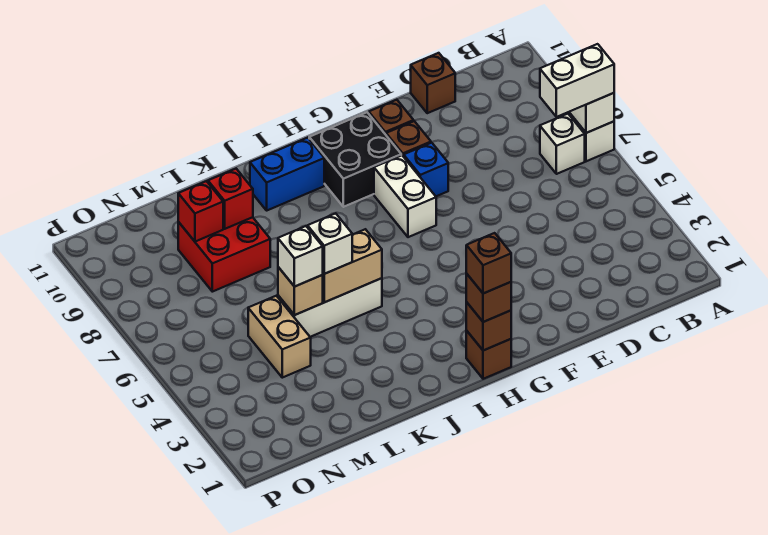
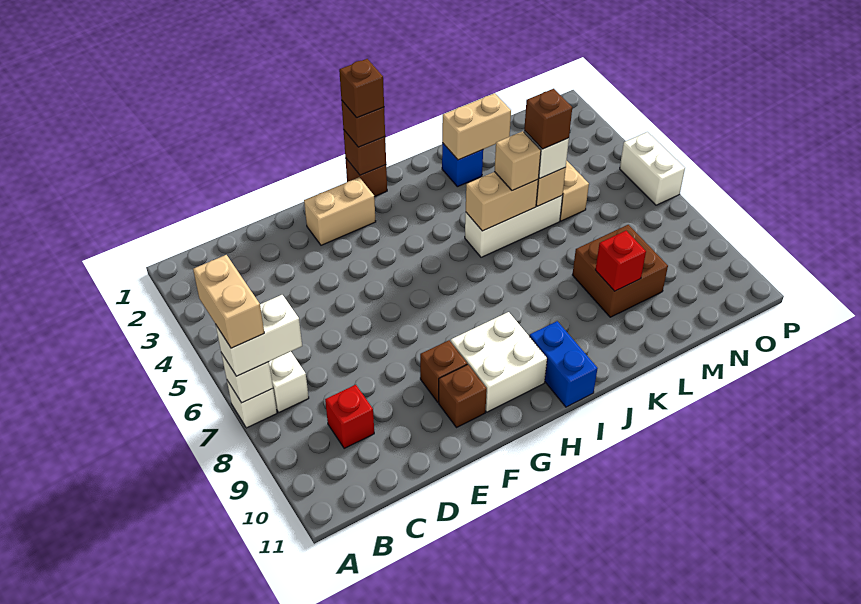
none -> tan brick A6:A7 level 4
brown brick D11 level 1 -> brown brick L5 level 4
none -> tan brick F2:G2 level 1
blue brick F8 level 1 -> blue brick K2 level 1
white brick G7:G8 level 1 -> white brick P5:P6 level 1
black brick G9:H10 level 1 -> white brick G9:H10 level 1
blue brick I10:J10 level 1 -> blue brick I10:I11 level 1
none -> tan brick K2:L2 level 2
white brick K5 level 3 -> tan brick K5 level 3
red brick L8:M9 level 1 -> brown brick L8:M9 level 1
red brick M9 level 2 -> red brick C9 level 1

